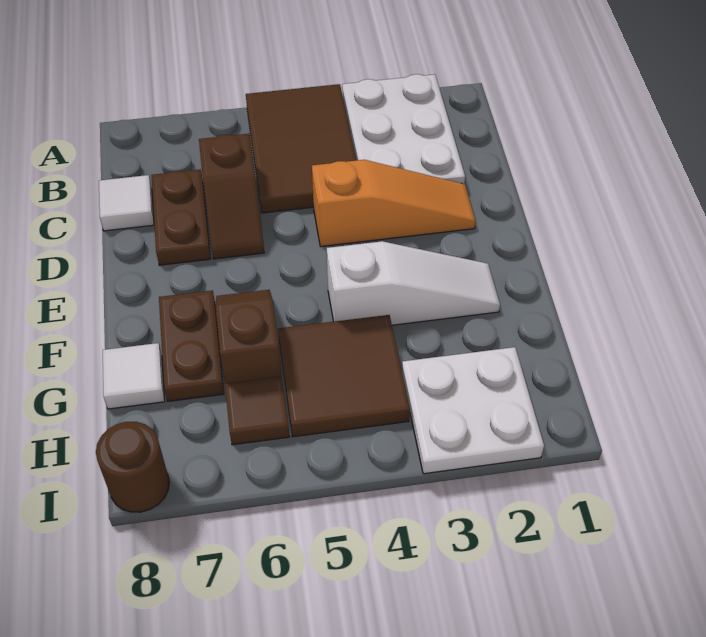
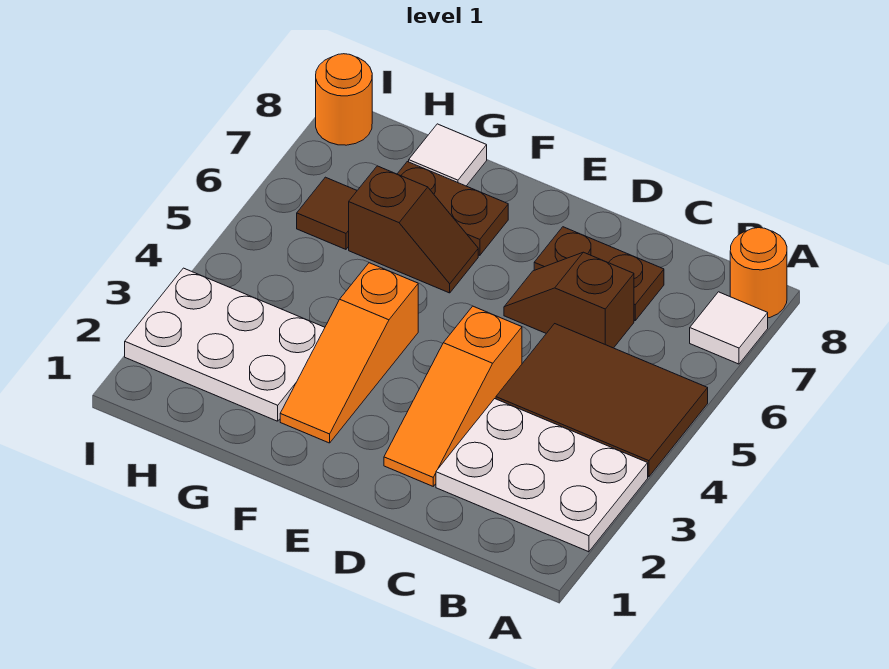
none -> orange round brick A8 level 1
white tile C8 level 1 -> white tile A7 level 1
white slope F2:F4 level 1 top 4 -> orange slope F2:F4 level 1 top 4
brown tile G4:H5 level 1 -> none
white plate H2:I3 level 1 -> white plate G2:I3 level 1
brown round brick I8 level 1 -> orange round brick I8 level 1

